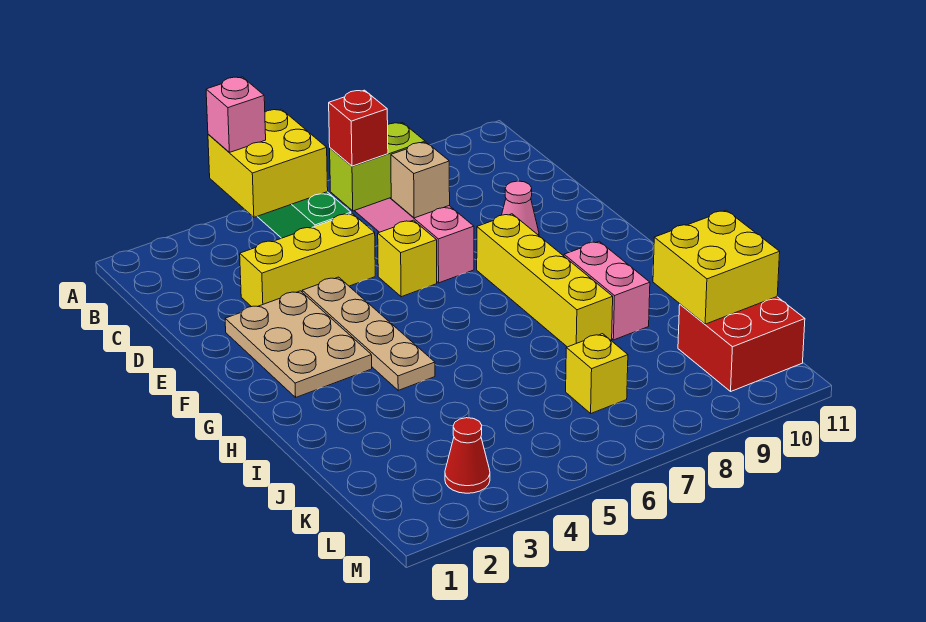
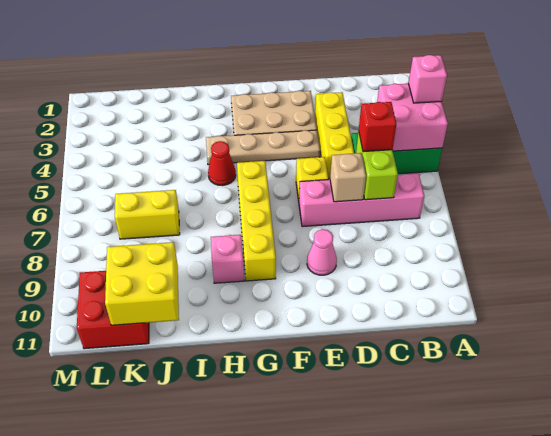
yellow brick A4:B5 level 2 -> pink brick A4:B5 level 2
yellow brick F8:I8 level 1 -> yellow brick G6:G9 level 1
pink brick H9:I9 level 1 -> pink brick H9 level 1
yellow brick K7 level 1 -> yellow brick J7:K7 level 1
red cone L3 level 1 -> red cone H5 level 1

